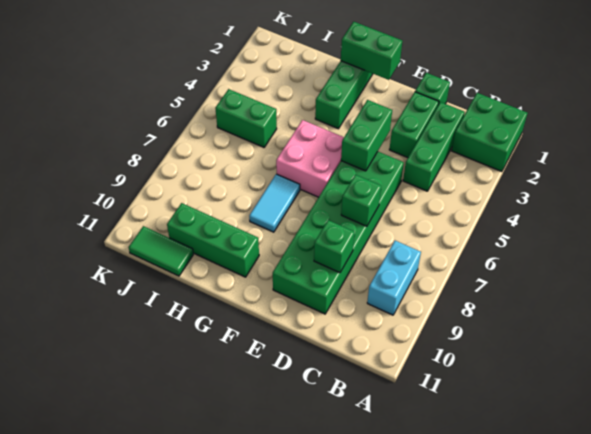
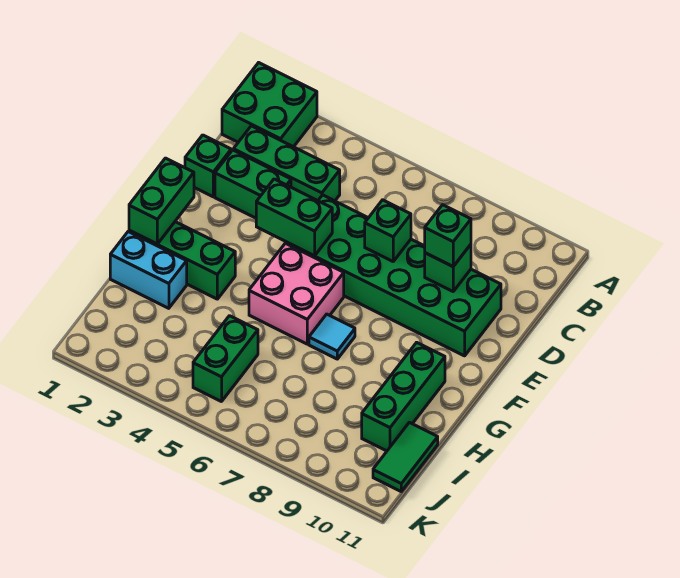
cyan brick B8:B9 level 1 -> cyan brick H1:H2 level 1
none -> green brick D9 level 3
cyan tile G7:G8 level 1 -> cyan tile G7 level 1

